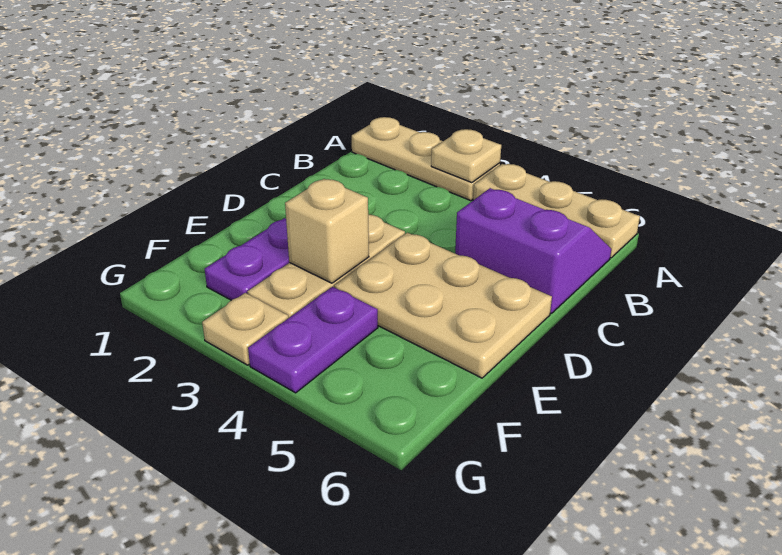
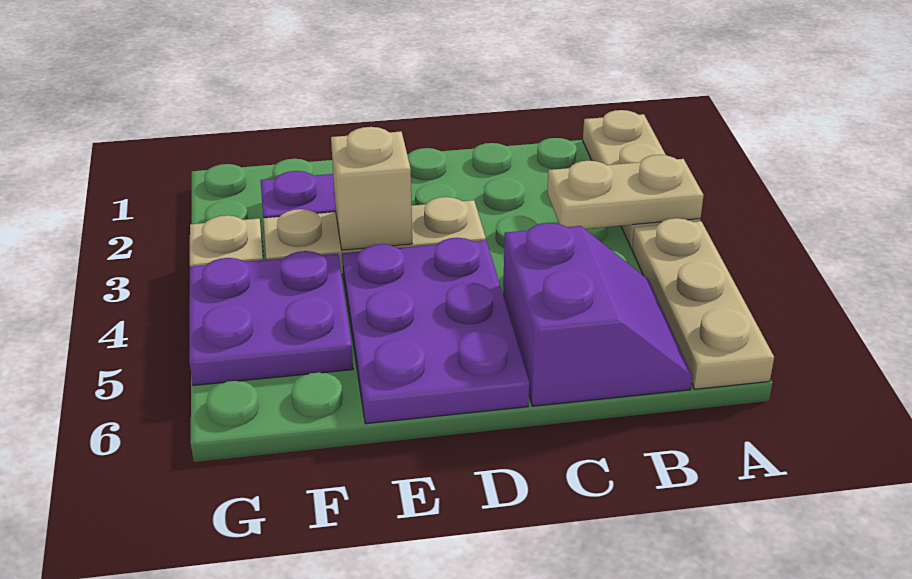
tan plate A3 level 2 -> tan plate A3:B3 level 2
tan plate D4:E6 level 1 -> purple plate D4:E6 level 1
purple plate F4:G4 level 1 -> purple plate F4:G5 level 1

